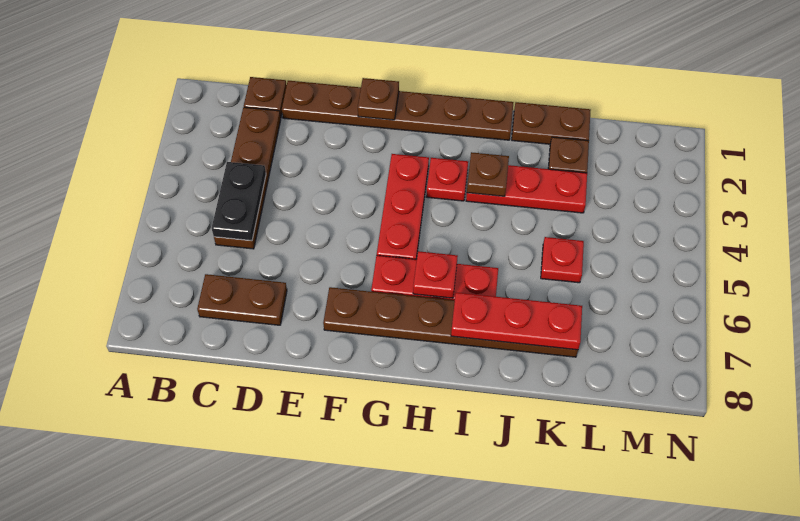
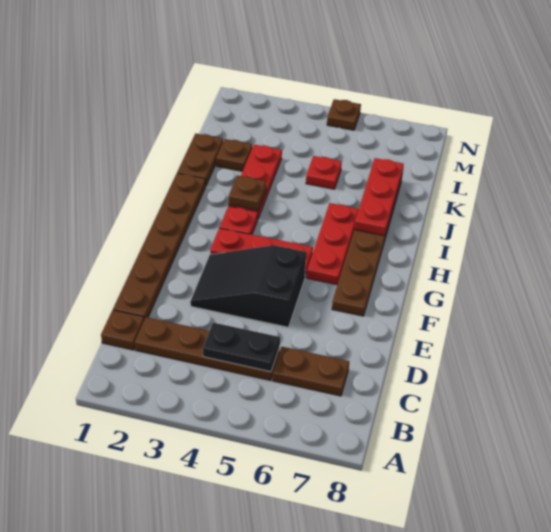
brown plate C7:D7 level 1 -> brown plate C6:C7 level 1
none -> black slope E3:F5 level 1 top 5
brown plate F1 level 2 -> brown plate N5 level 1
red plate H6 level 2 -> none

